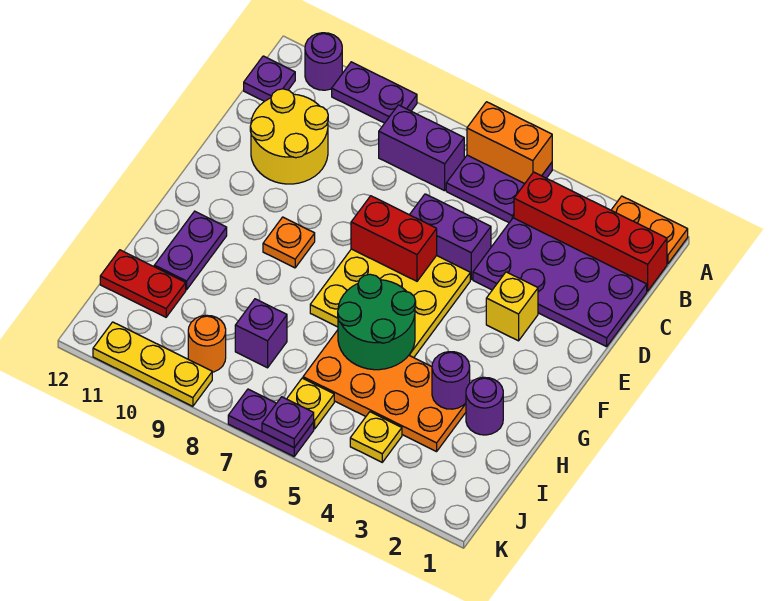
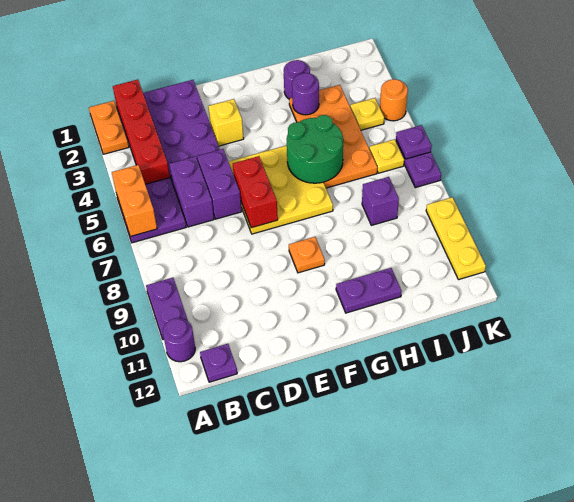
purple brick B7:B8 level 1 -> purple brick C5:C6 level 1
yellow round brick C10:D11 level 1 -> none
red plate I11:I12 level 1 -> none
orange round brick J9 level 1 -> orange round brick K4 level 1

